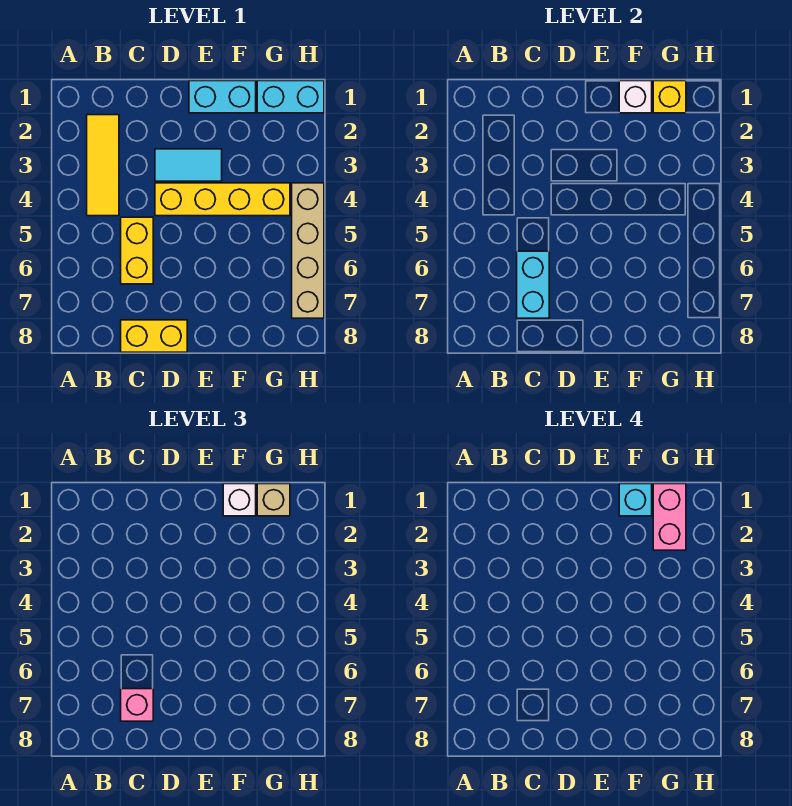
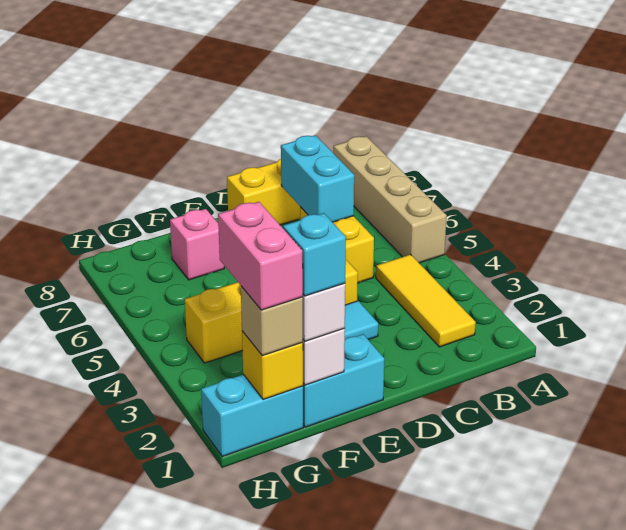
pink brick C7 level 3 -> pink brick F7 level 1
tan brick H4:H7 level 1 -> tan brick A5:A8 level 1

